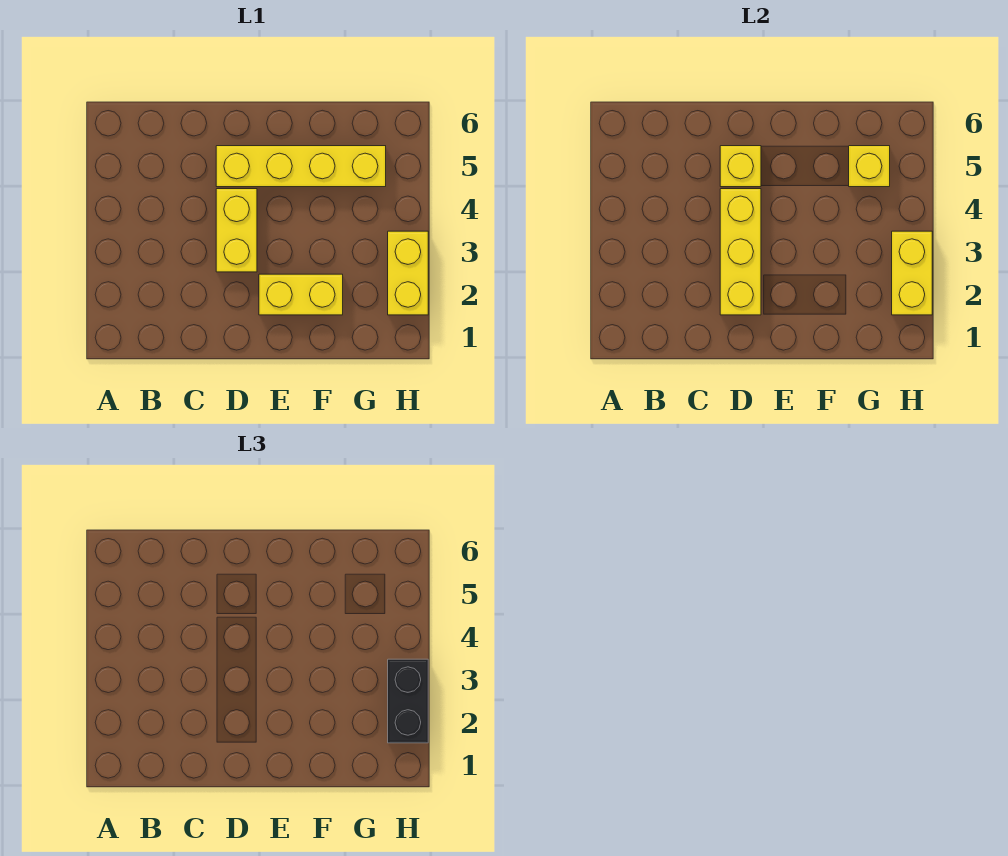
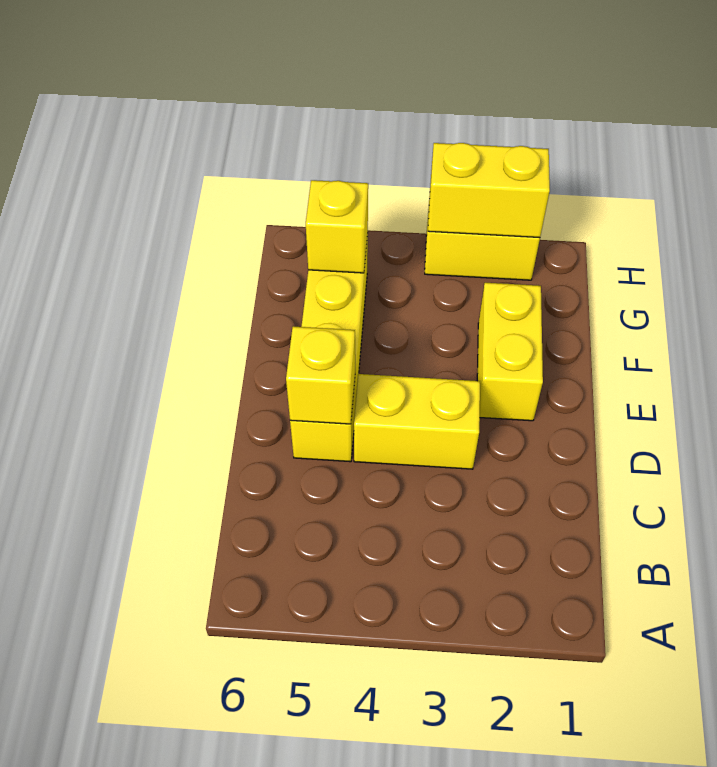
yellow brick D2:D4 level 2 -> none
black brick H2:H3 level 3 -> none

